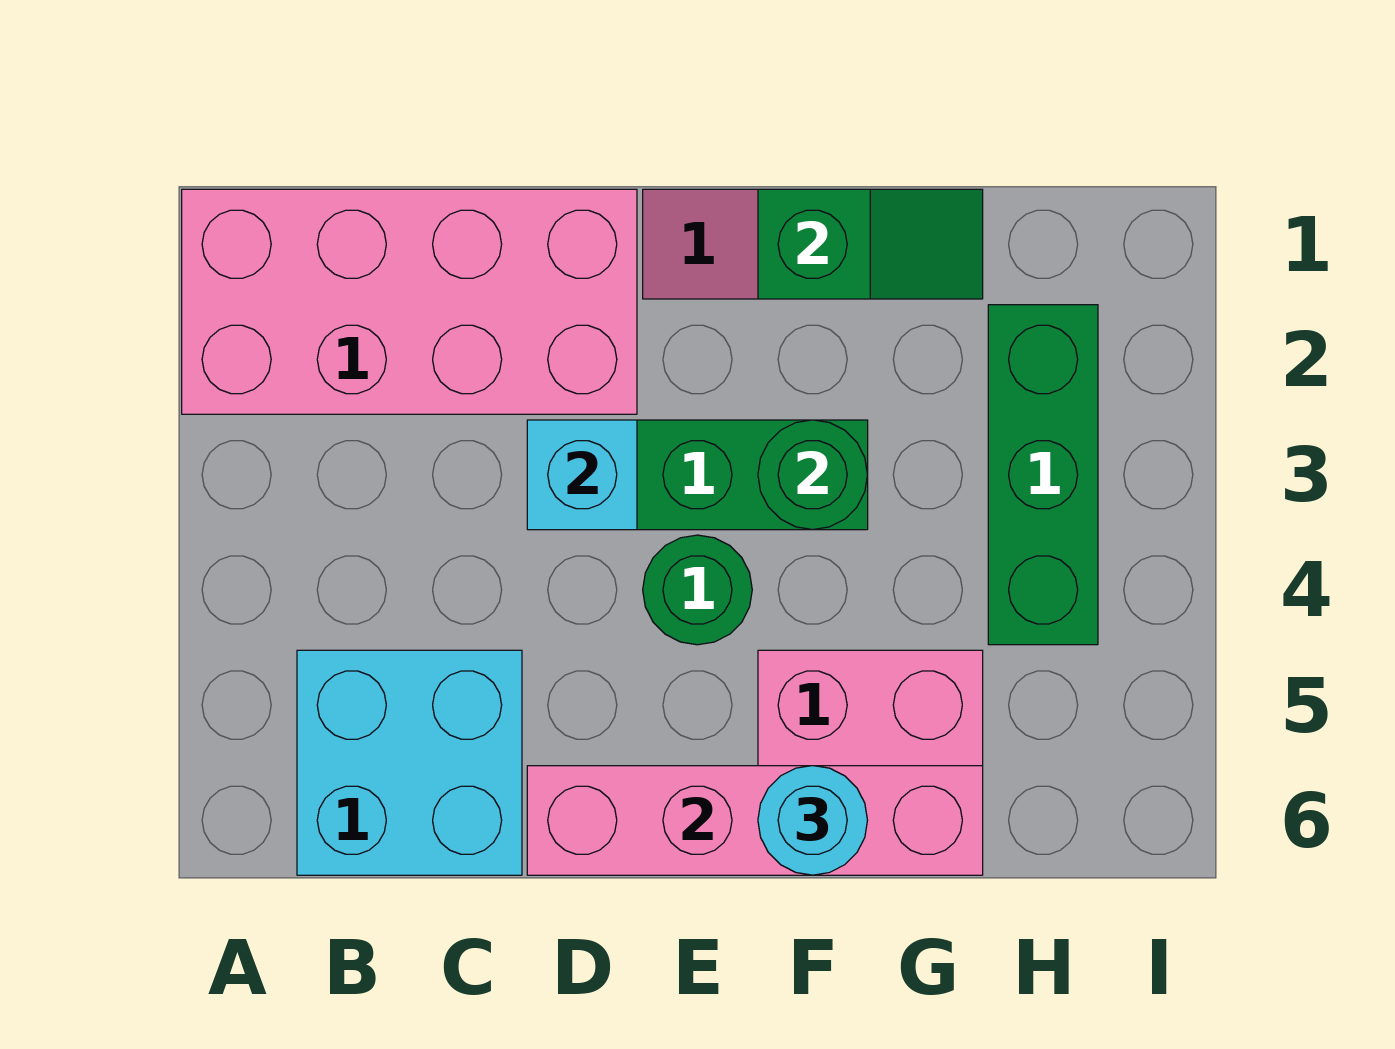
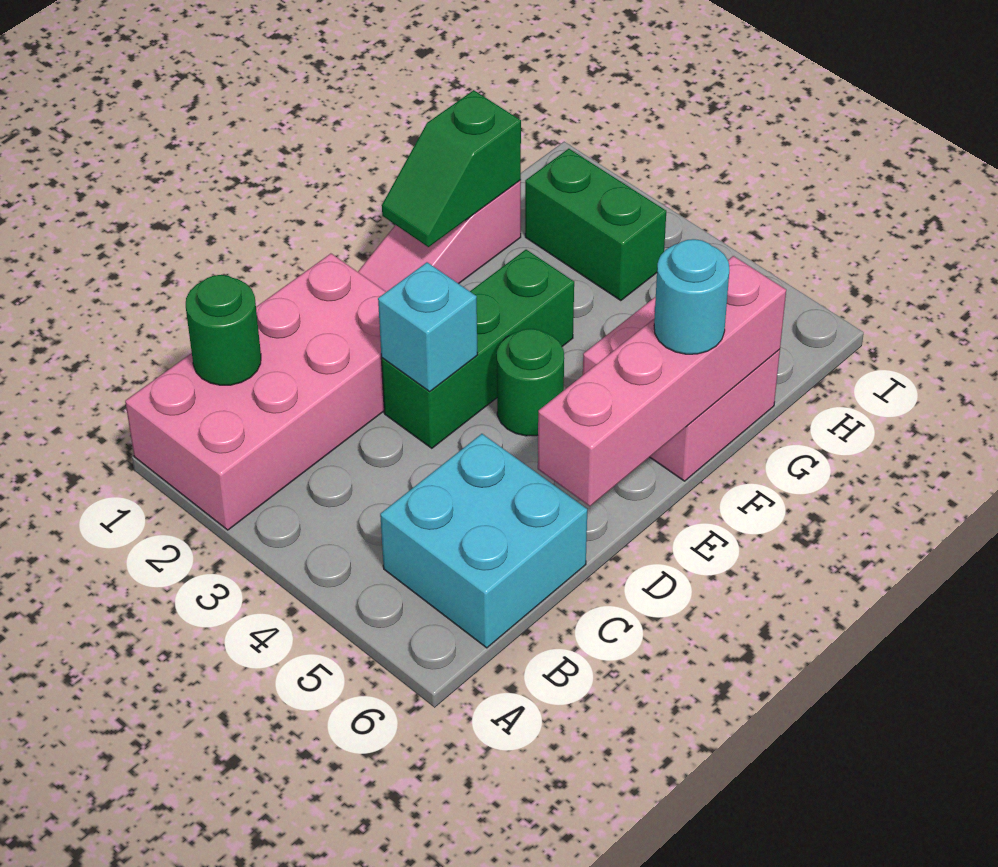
green slope F1:G1 level 2 top F -> green slope F1:G1 level 2 top G
green round brick F3 level 2 -> green round brick B1 level 2
green brick H2:H4 level 1 -> green brick H2:H3 level 1

